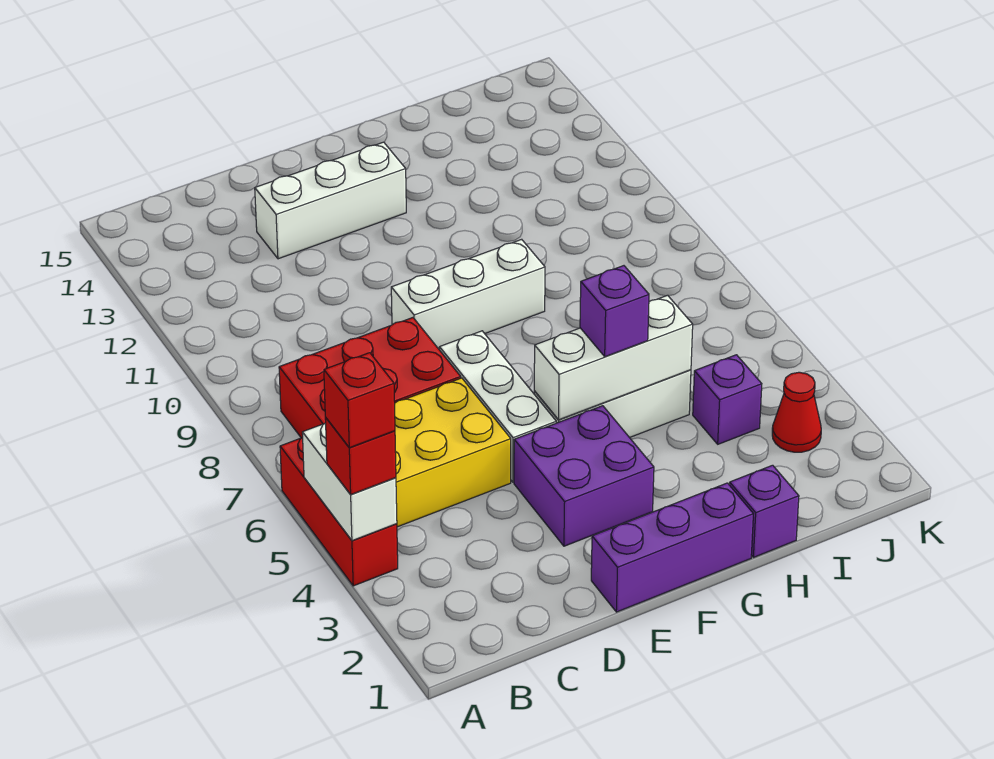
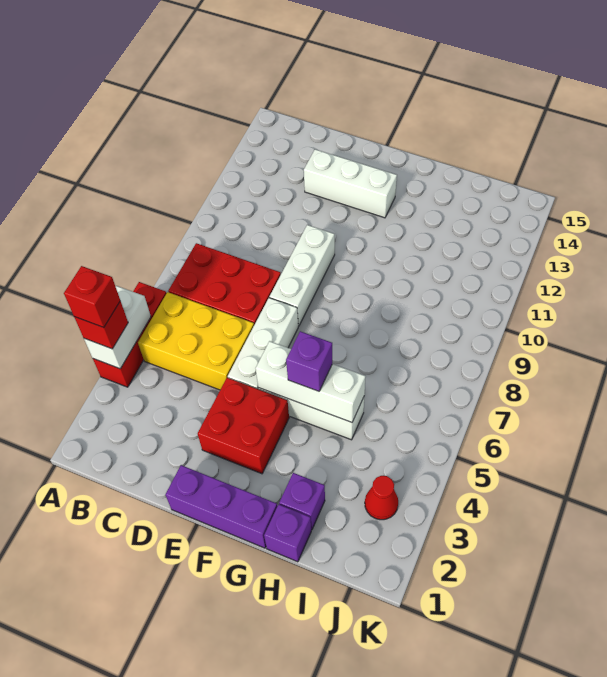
purple brick E3:F4 level 1 -> red brick E3:F4 level 1
white brick E9:G9 level 1 -> white brick E8:E10 level 1
purple brick I4 level 1 -> purple brick H2 level 1

